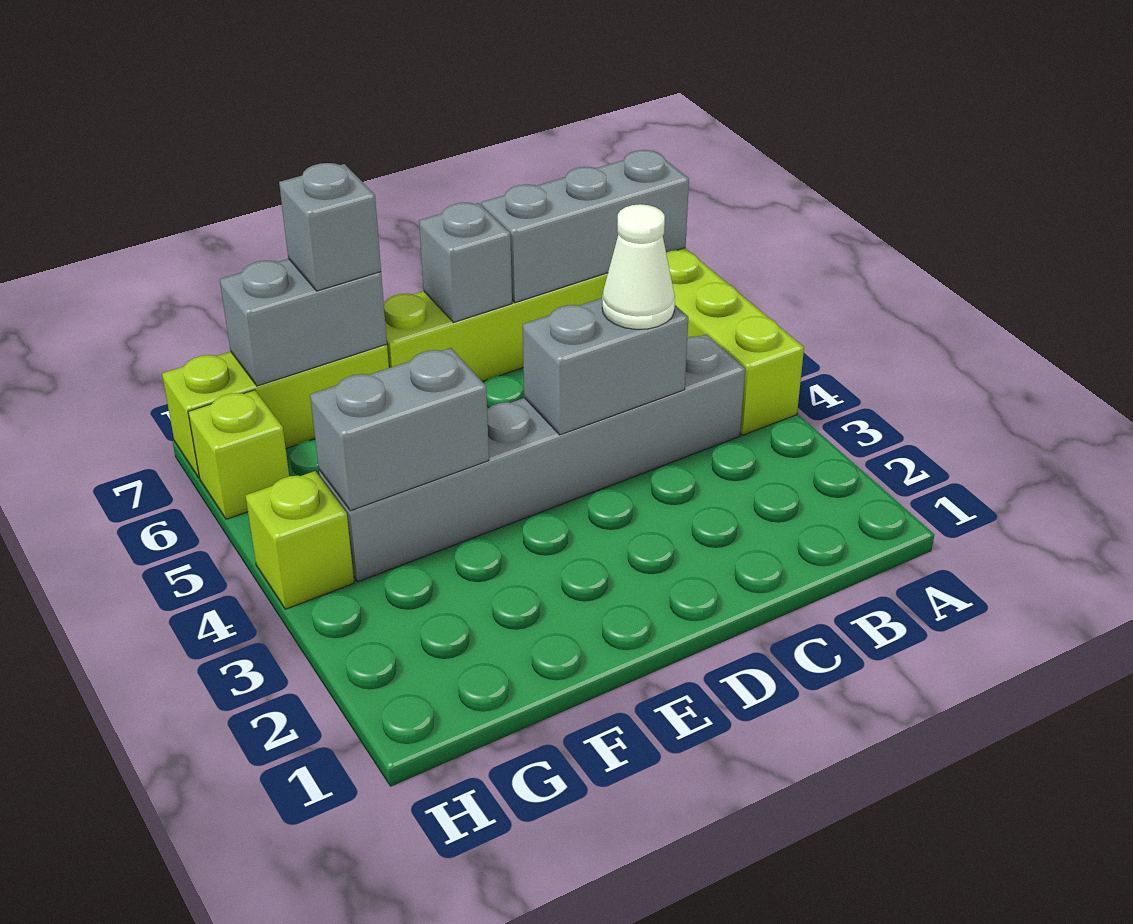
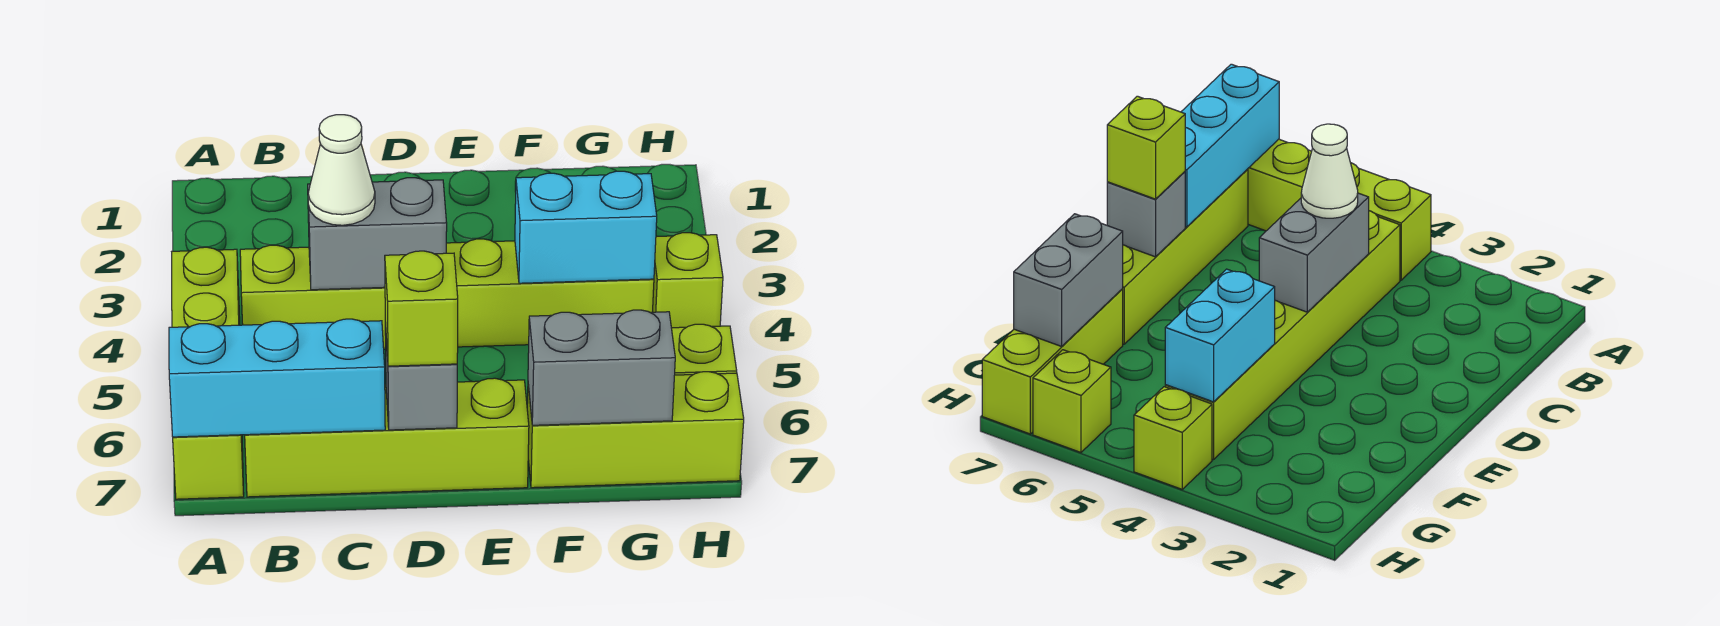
grey brick A7:C7 level 2 -> cyan brick A7:C7 level 2
grey brick B4:G4 level 1 -> lime brick B4:G4 level 1
none -> lime brick D7 level 3
grey brick F4:G4 level 2 -> cyan brick F4:G4 level 2
grey brick F7 level 3 -> none

